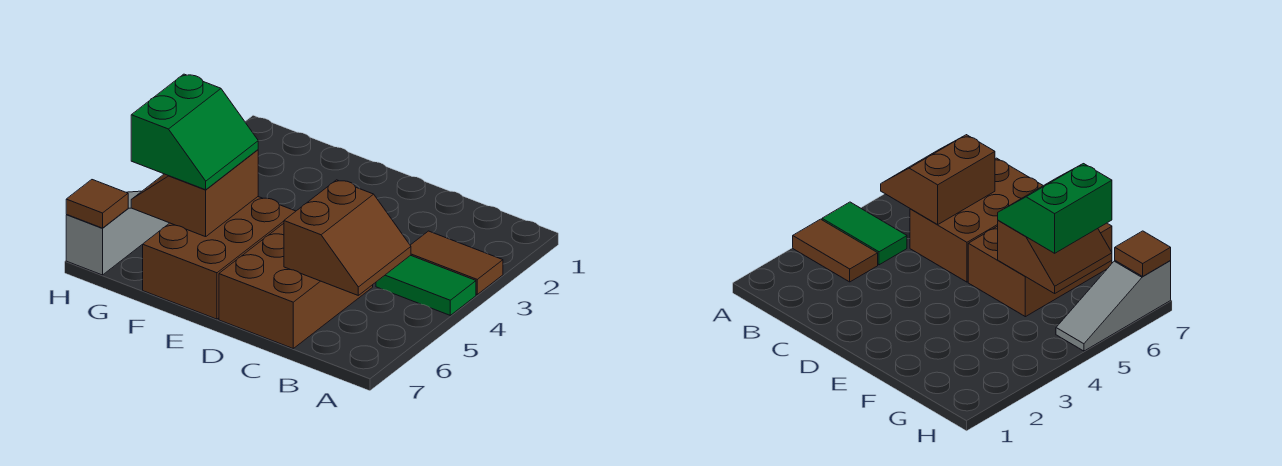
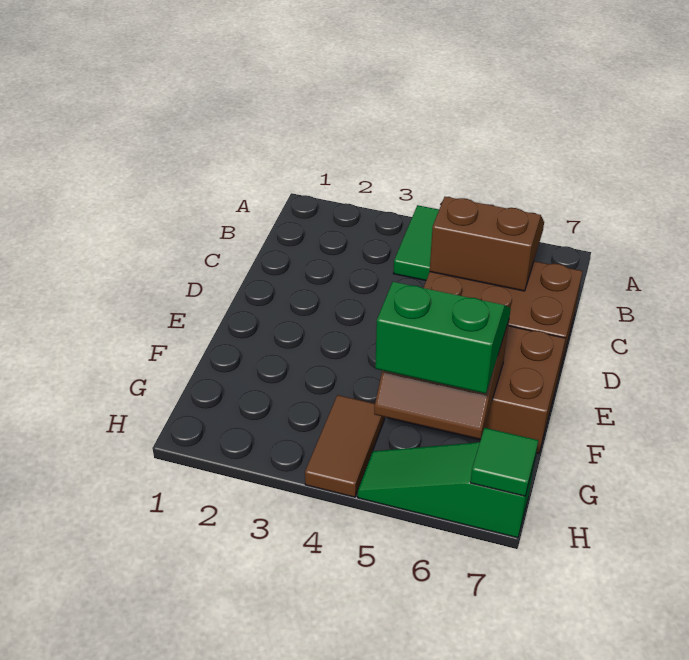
brown tile A3:B3 level 1 -> brown tile G4:H4 level 1
grey slope H5:H7 level 1 top 7 -> green slope H5:H7 level 1 top 7
brown tile H7 level 2 -> green tile H7 level 2

